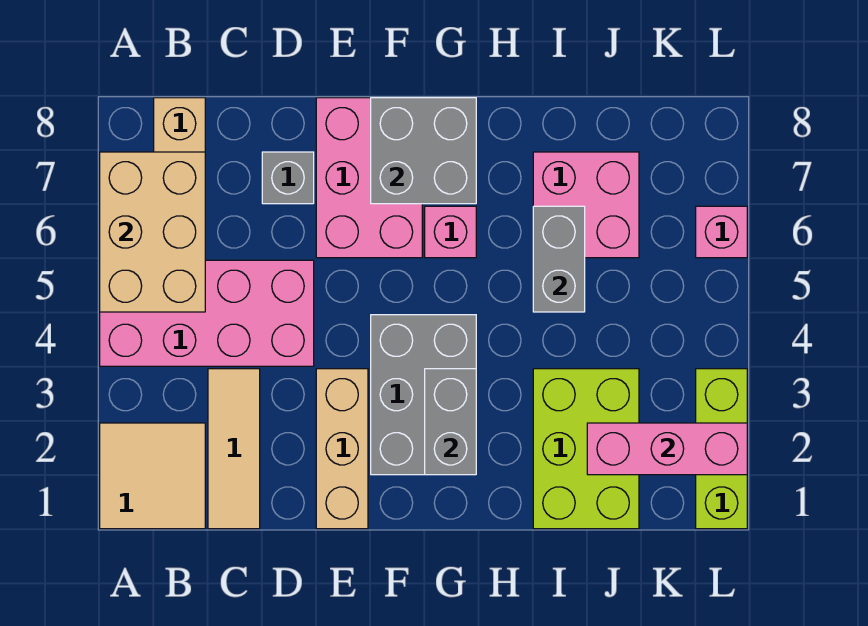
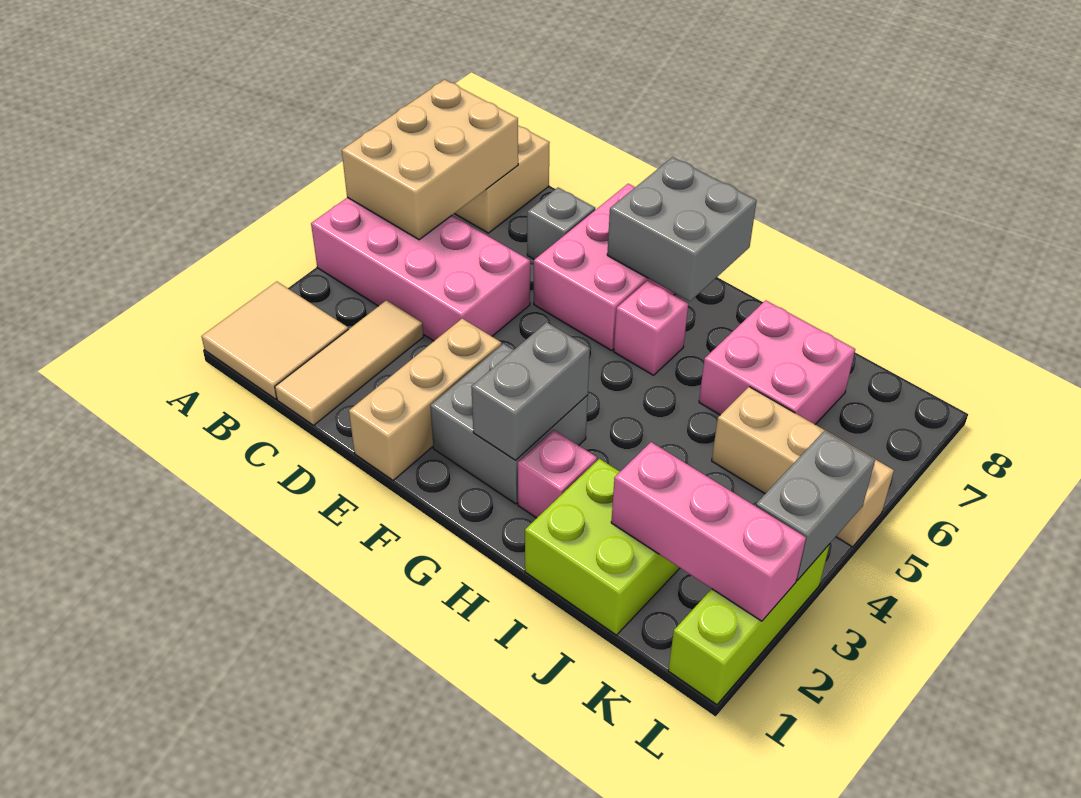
grey brick F2:G4 level 1 -> grey brick F2:G3 level 1
lime brick I1:J3 level 1 -> lime brick I1:J2 level 1
grey brick I5:I6 level 2 -> grey brick L3:L4 level 2
none -> tan brick J5:L5 level 1
pink brick L6 level 1 -> pink brick H2 level 1

